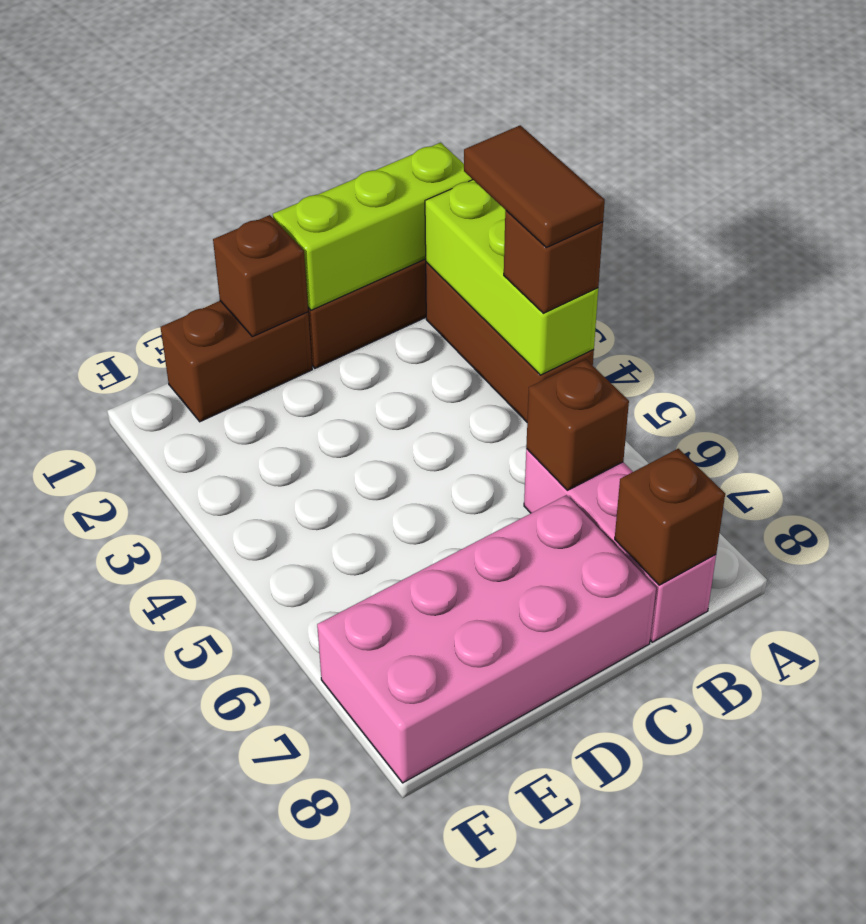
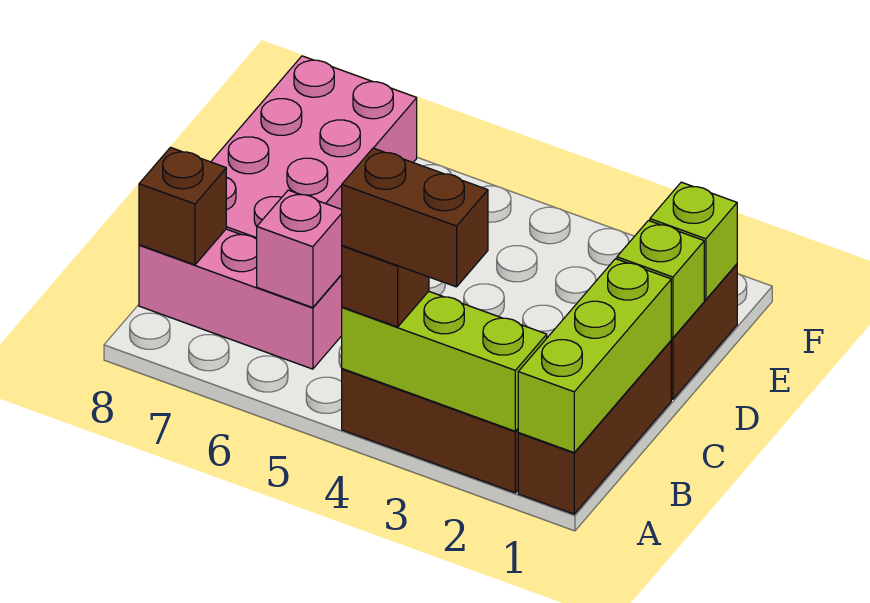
brown tile A3:A4 level 4 -> brown brick A3:A4 level 4
brown brick B6 level 2 -> pink brick B6 level 2
brown brick D1 level 2 -> lime brick D1 level 2
none -> lime brick E1 level 2

